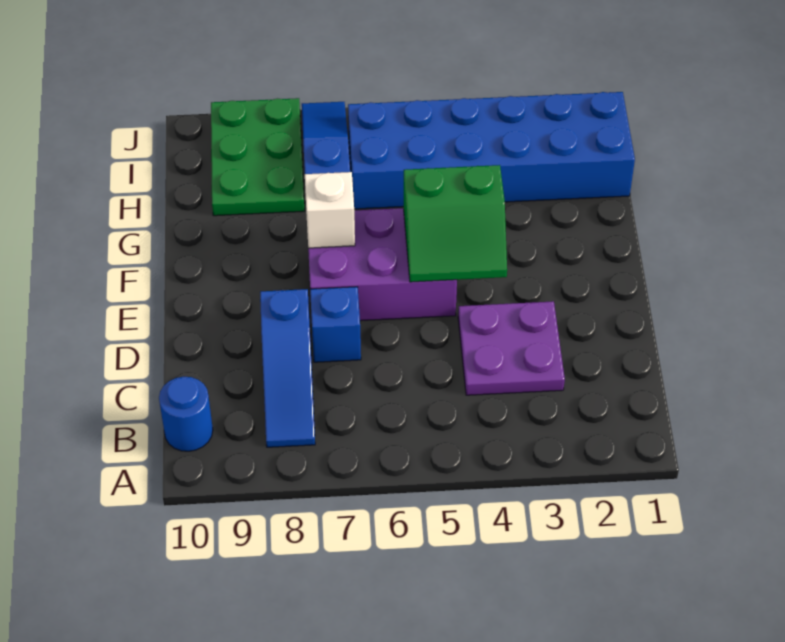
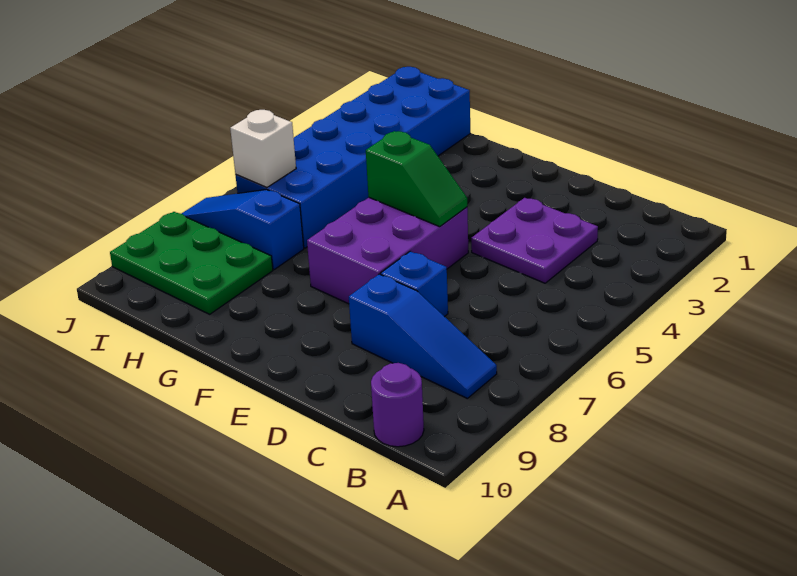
blue round brick B10 level 1 -> purple round brick B10 level 1
green slope E4:F5 level 2 top F -> green slope E5:F5 level 2 top F
white brick F7 level 2 -> white brick I6 level 2

